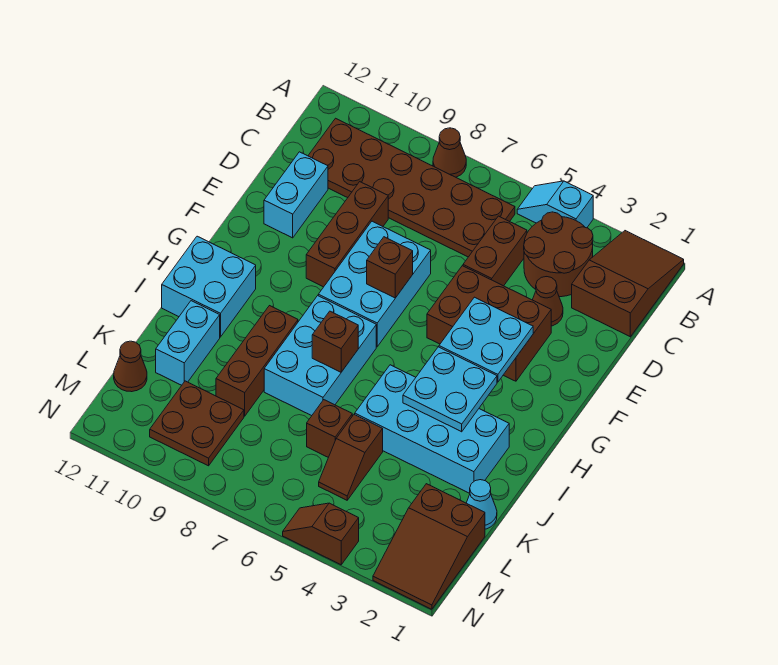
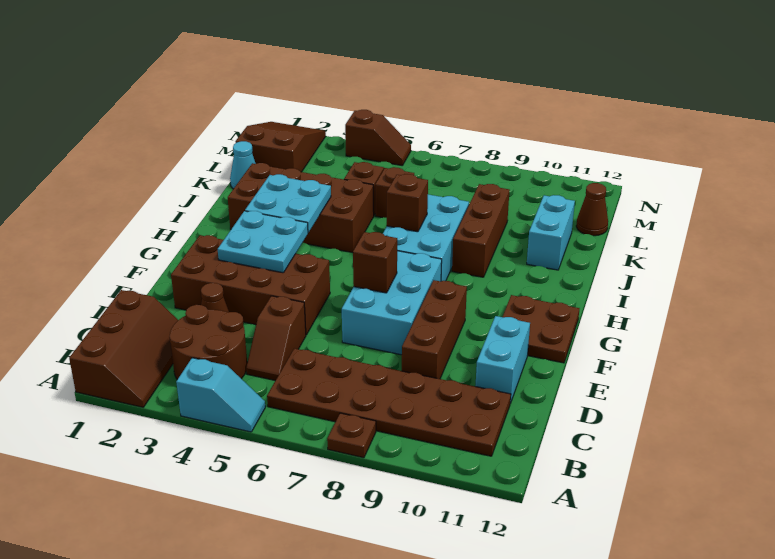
brown slope A1:C2 level 1 top C -> brown slope A1:C2 level 1 top 1
brown cone A8 level 1 -> brown plate A8 level 1
brown brick C5:D5 level 1 -> brown slope C5:D5 level 1 top D
brown brick E3:F5 level 1 -> brown brick E2:F5 level 1
cyan brick H11:I12 level 1 -> none
cyan brick I2:J5 level 1 -> brown brick I2:J5 level 1
brown plate L9:M10 level 1 -> brown plate F11:G12 level 1

